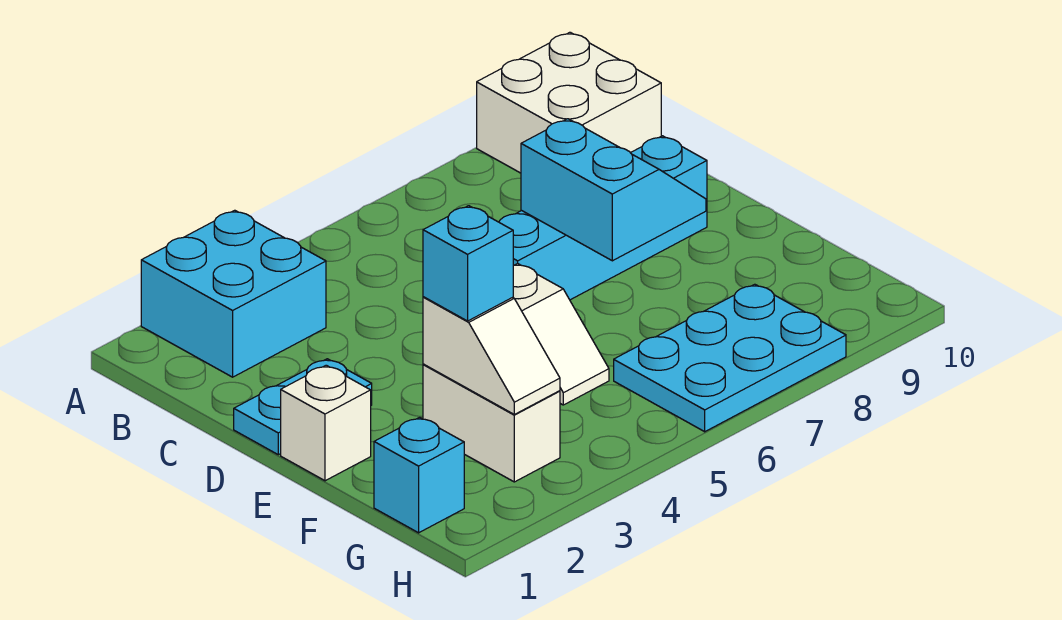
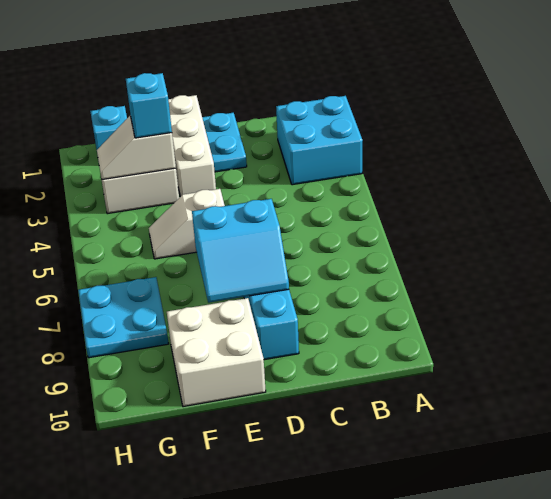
white brick A9:B10 level 1 -> white brick E9:F10 level 1
white brick E1 level 1 -> white brick E1:E3 level 1
cyan plate G6:H8 level 1 -> cyan plate G7:H8 level 1

